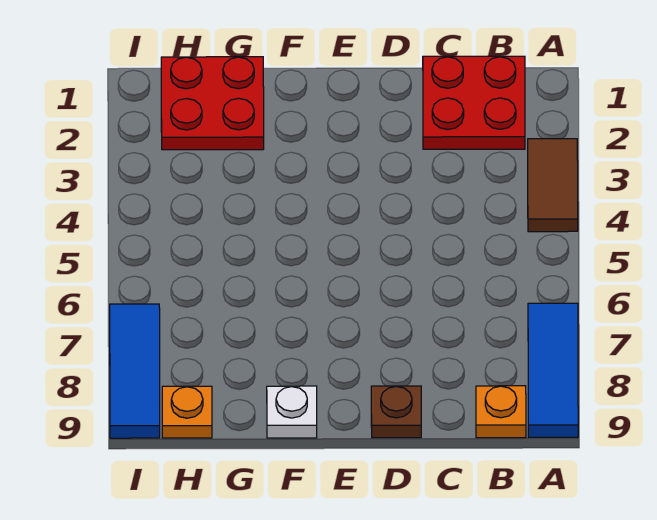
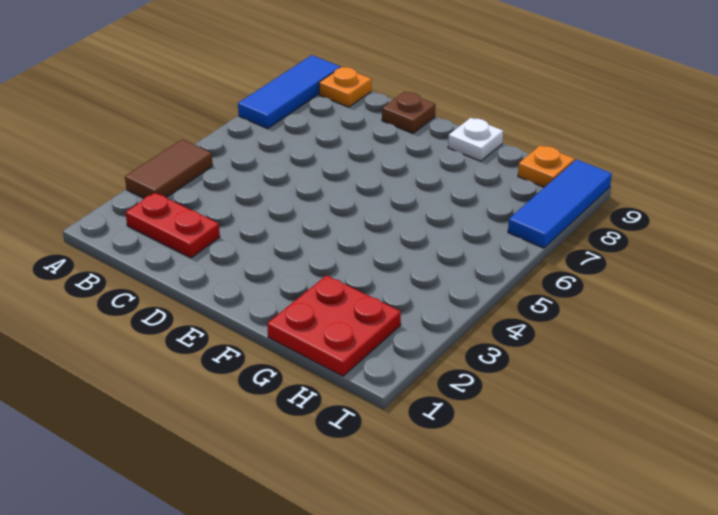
red plate B1:C2 level 1 -> red plate B2:C2 level 1

